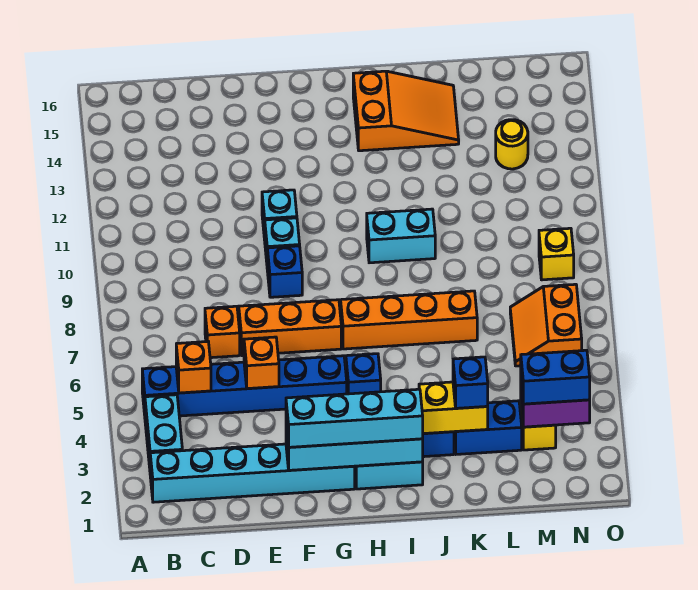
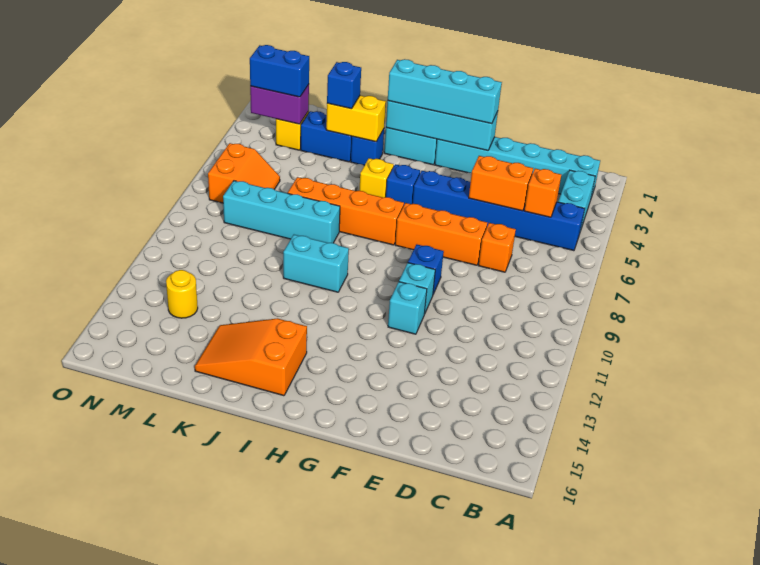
orange brick E5 level 2 -> orange brick D5:E5 level 2
none -> cyan brick J8:M8 level 1
yellow brick N9 level 1 -> yellow brick I5 level 1

